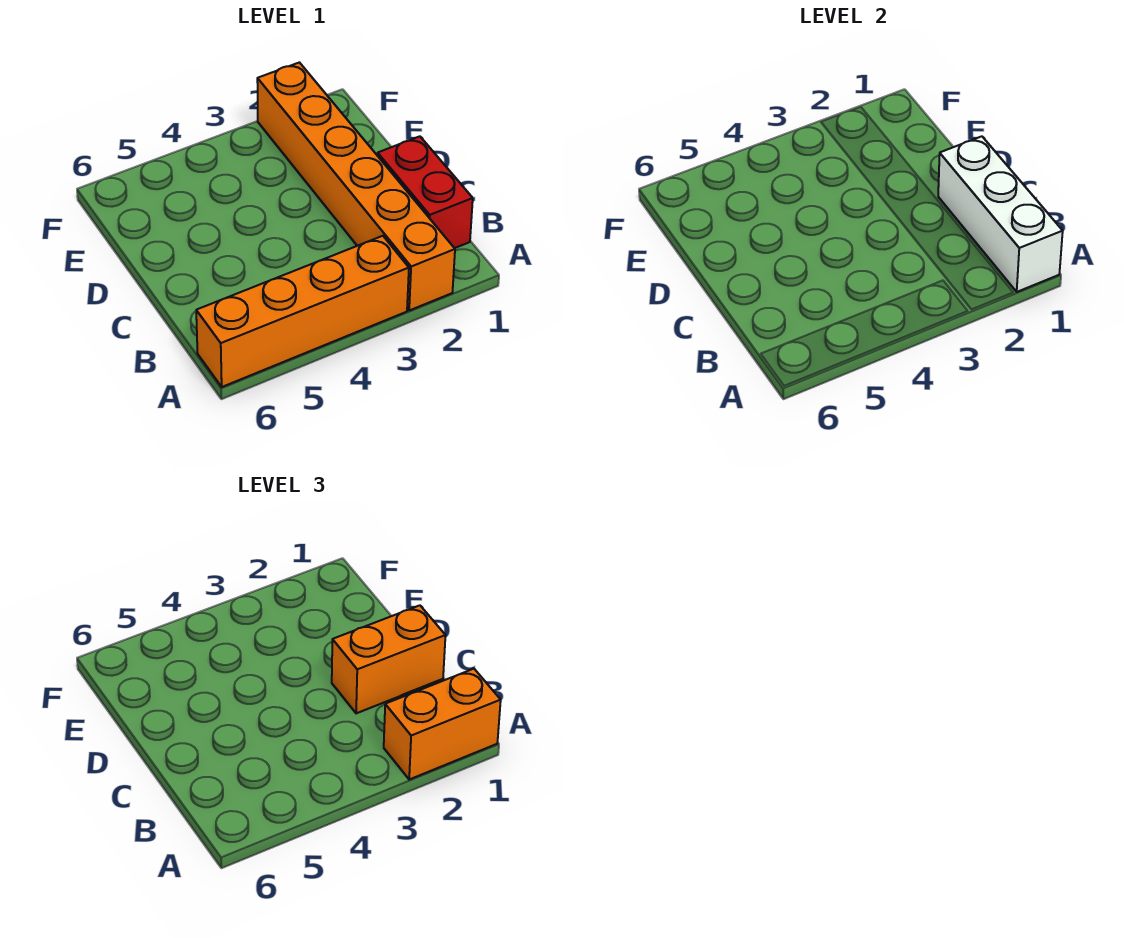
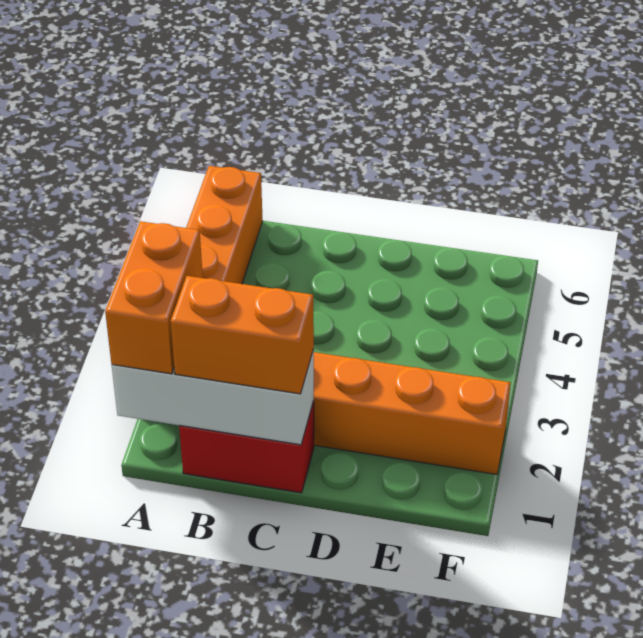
orange brick C1:C2 level 3 -> orange brick B1:C1 level 3

